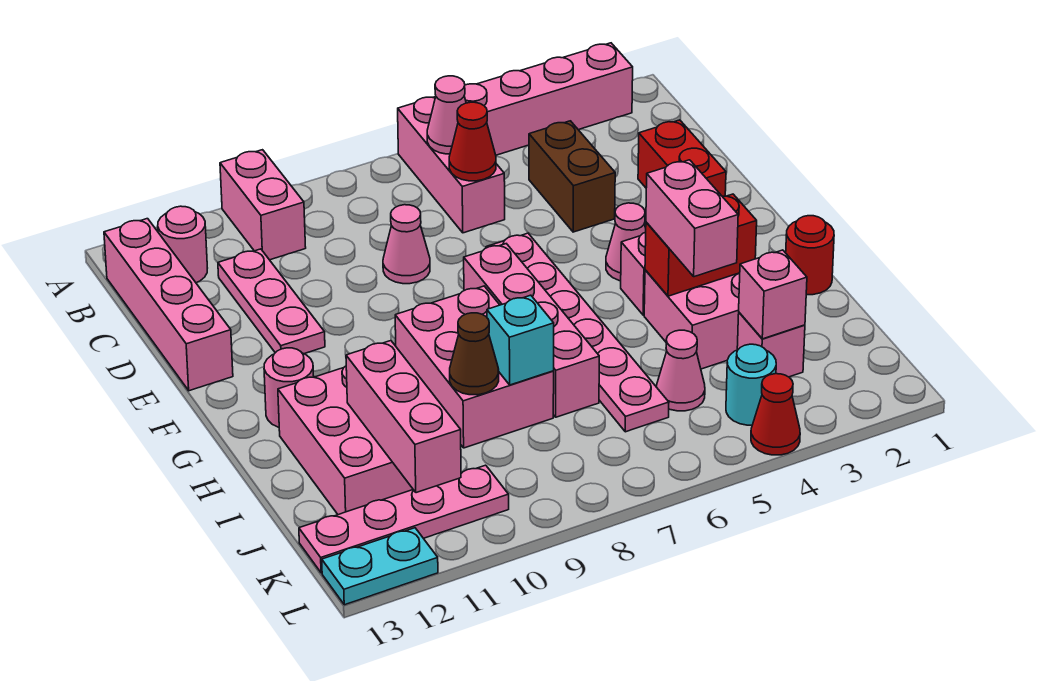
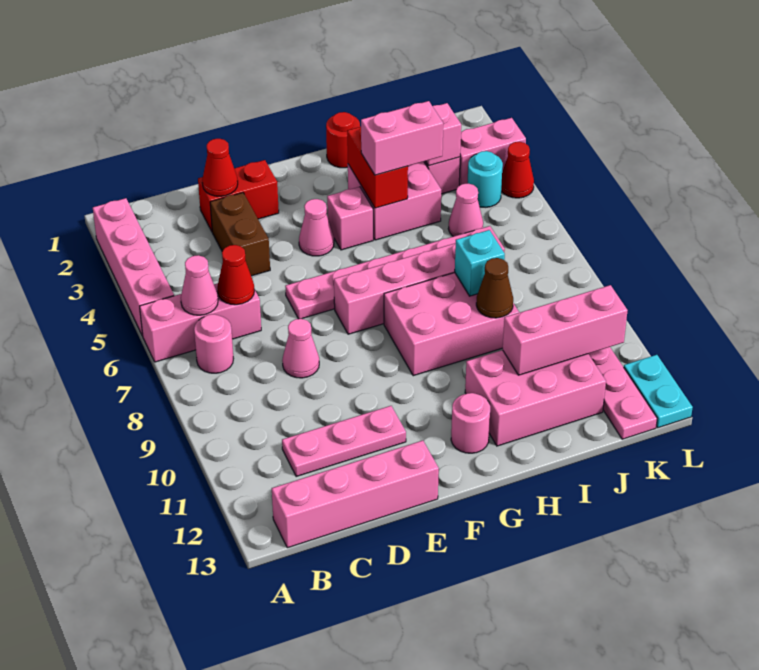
pink brick A10:B10 level 1 -> pink brick K3:L3 level 1
pink round brick B12 level 1 -> pink round brick B7 level 1
brown brick C4:D4 level 1 -> brown brick D3:D4 level 1
none -> red cone D2 level 2

